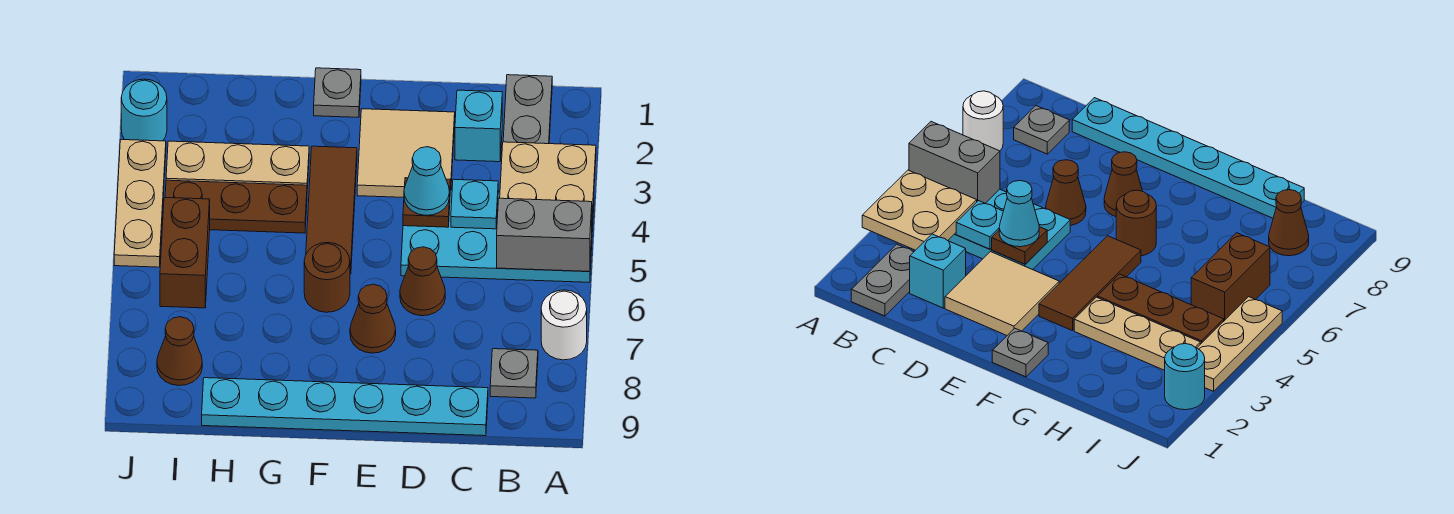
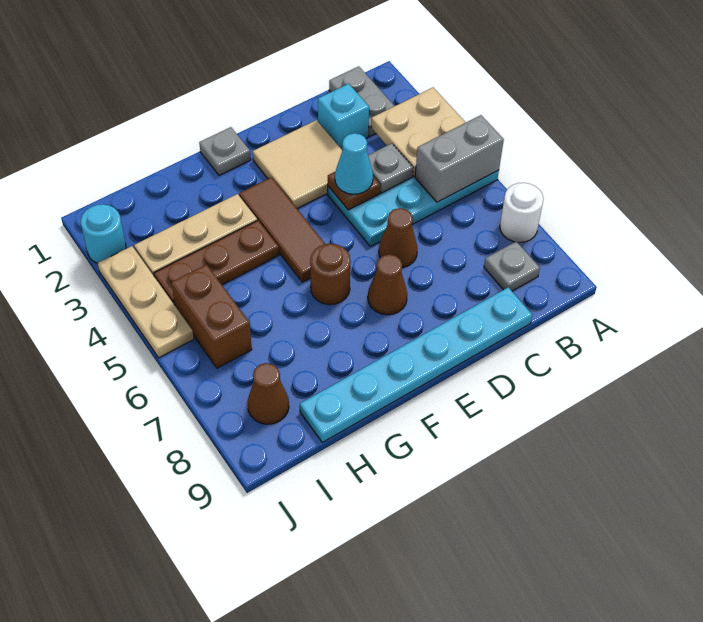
cyan plate C4 level 2 -> grey plate C4 level 2

